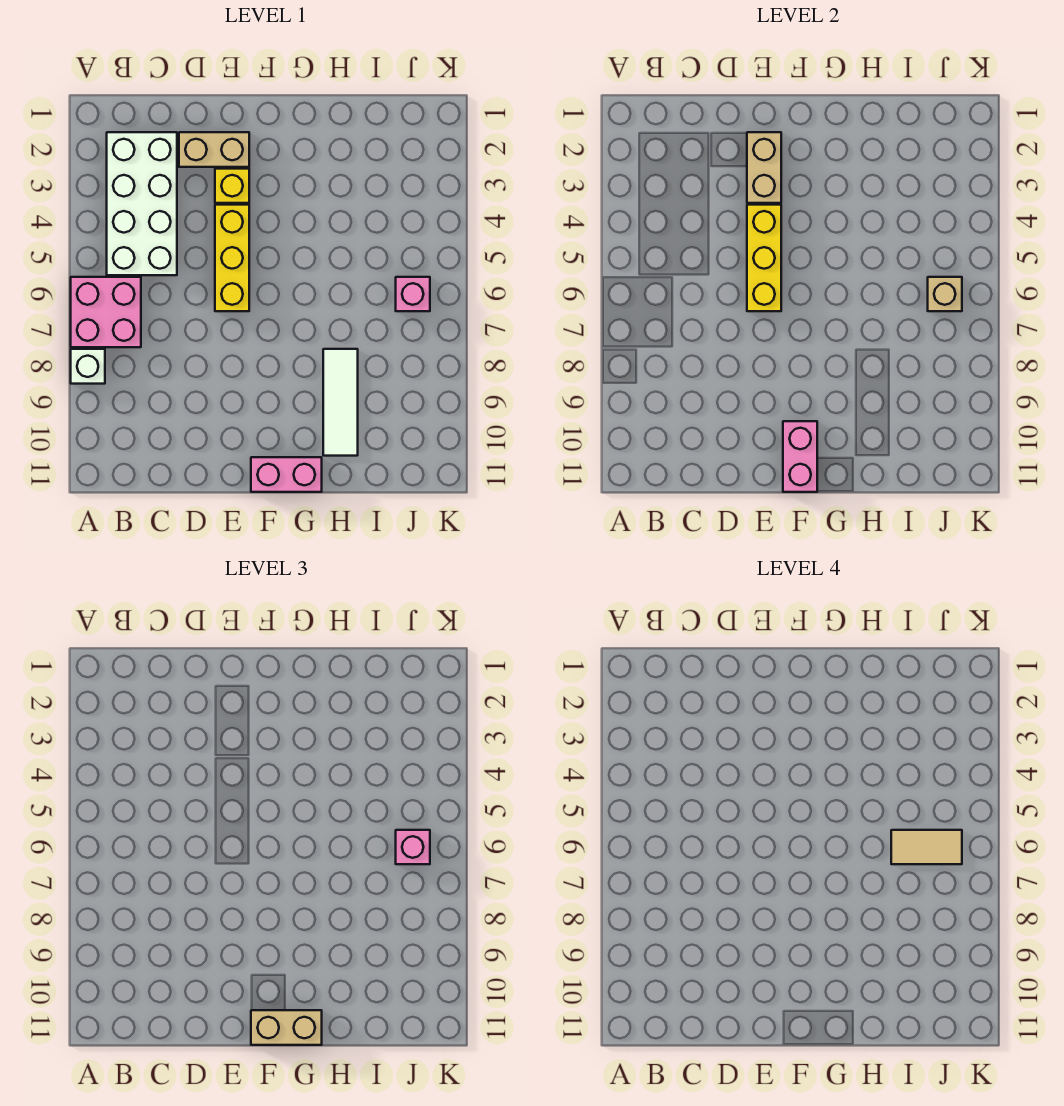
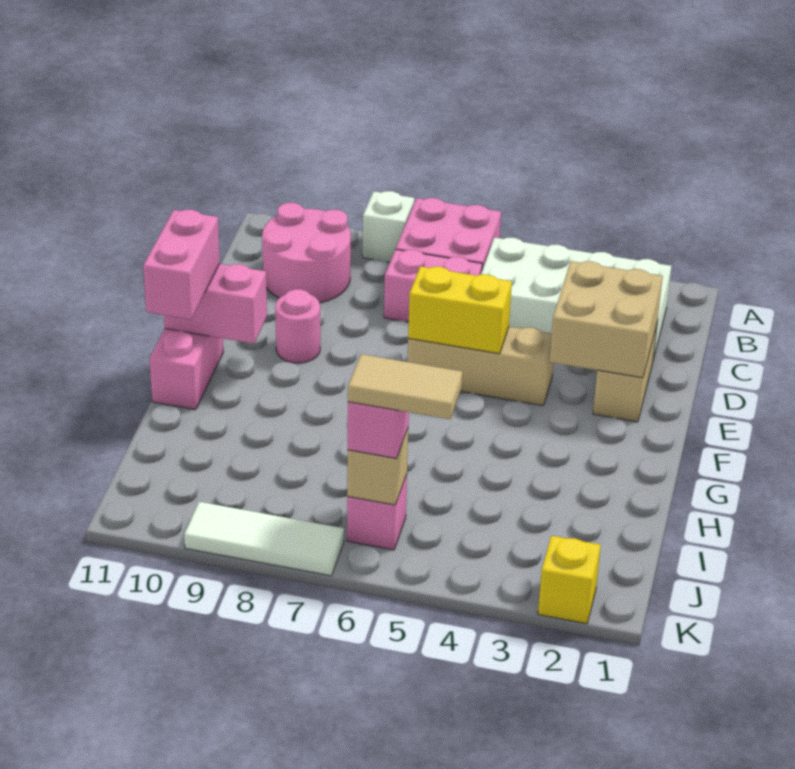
none -> pink round brick B9:C10 level 1
none -> pink brick C6:C7 level 1
tan brick E2:E3 level 2 -> tan brick D2:E3 level 2
yellow brick E3 level 1 -> yellow brick K2 level 1
yellow brick E4:E6 level 1 -> tan brick E4:E6 level 1
yellow brick E4:E6 level 2 -> yellow brick E5:E6 level 2
none -> pink round brick E9 level 1
tan brick F11:G11 level 3 -> pink brick F11:G11 level 3
white tile H8:H10 level 1 -> white tile K7:K9 level 1
tan tile I6:J6 level 4 -> tan tile J5:J6 level 4

